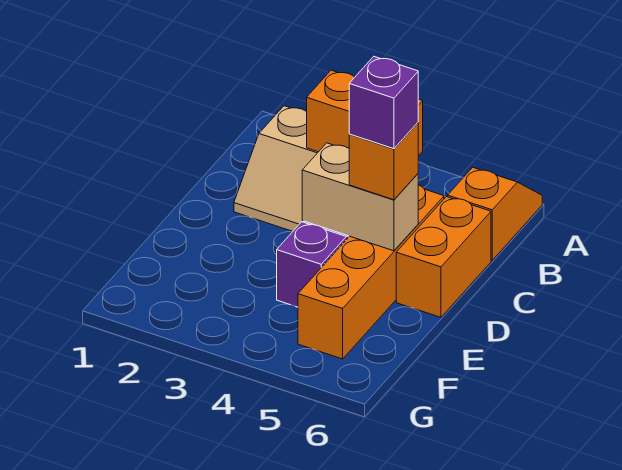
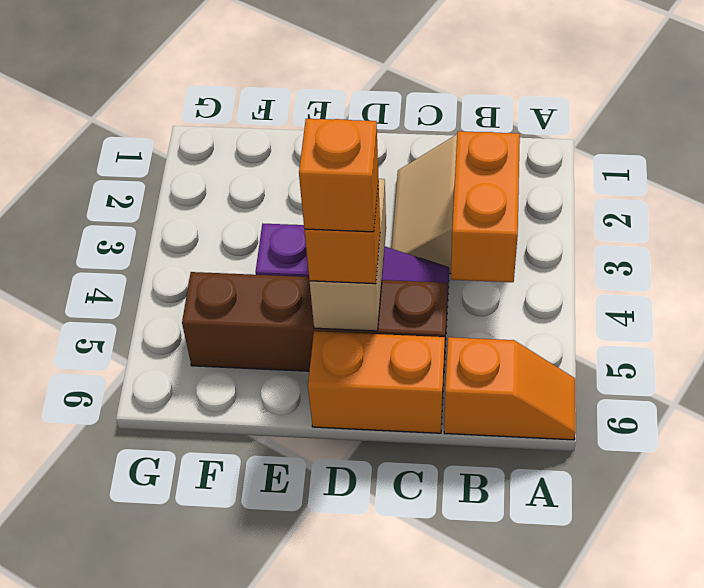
orange brick C5:F5 level 1 -> brown brick C5:F5 level 1
purple brick D5 level 4 -> orange brick D5 level 4

